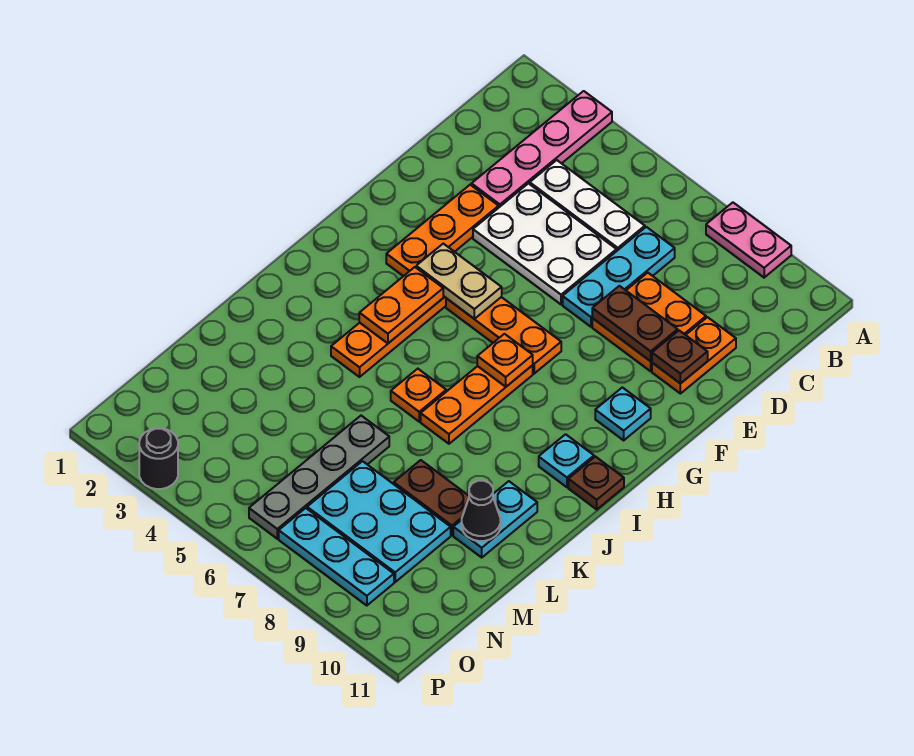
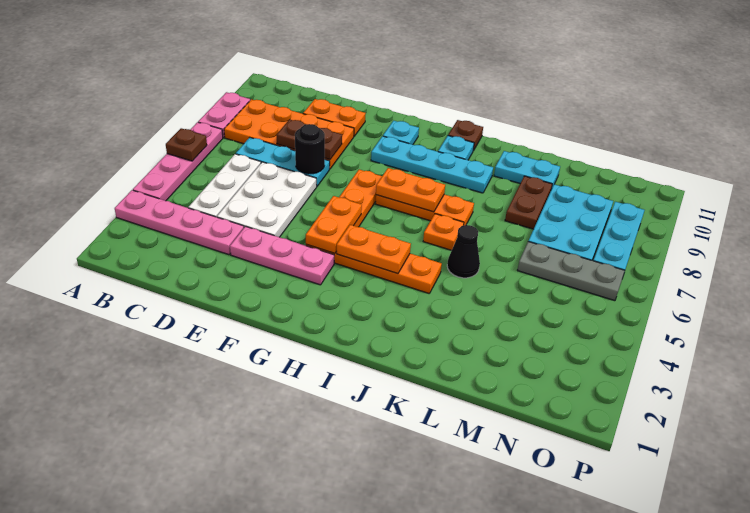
none -> pink plate A4:A7 level 1
orange plate D8:E9 level 1 -> orange plate B8:E9 level 1
orange plate E3:G3 level 1 -> pink plate E3:G3 level 1
brown plate E8:E9 level 2 -> brown plate D8:E8 level 2
brown plate E10 level 2 -> brown plate A6 level 2
tan plate G4:G5 level 2 -> orange plate G4:G5 level 2
none -> cyan plate G9:J9 level 1
orange plate H7 level 2 -> orange plate H7:I7 level 2
grey plate L6:O6 level 1 -> grey plate M6:O6 level 1
black cone L10 level 2 -> black cone K5 level 1
black round brick P3 level 1 -> black round brick E7 level 2

